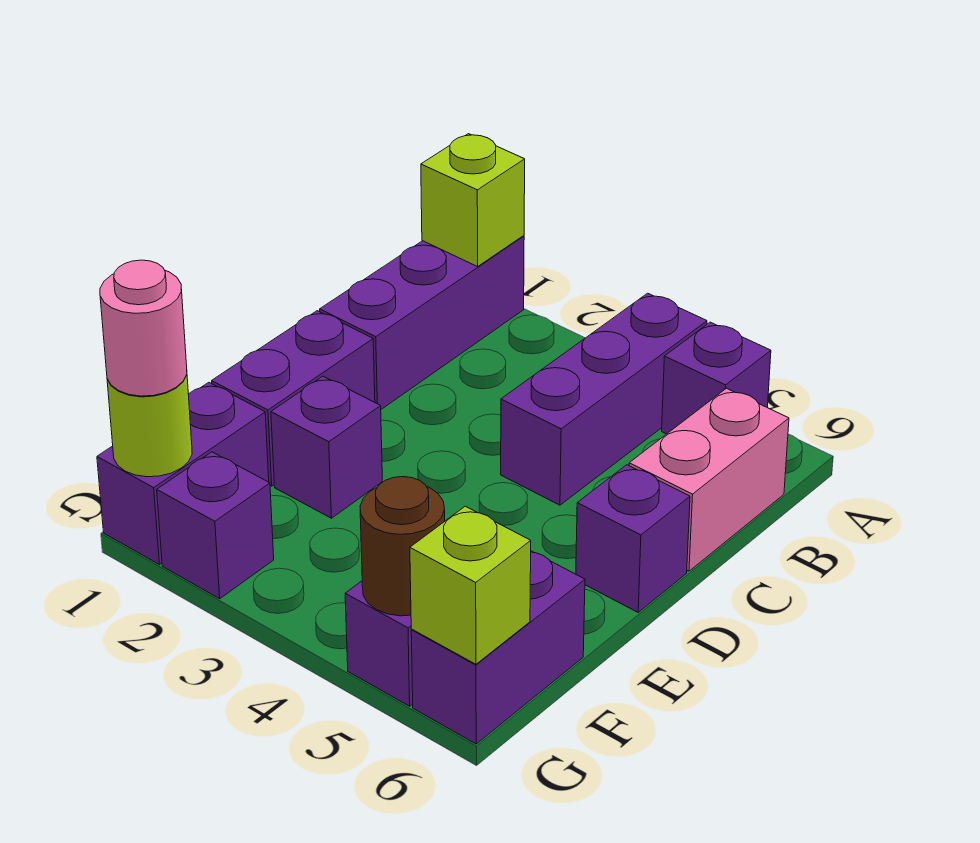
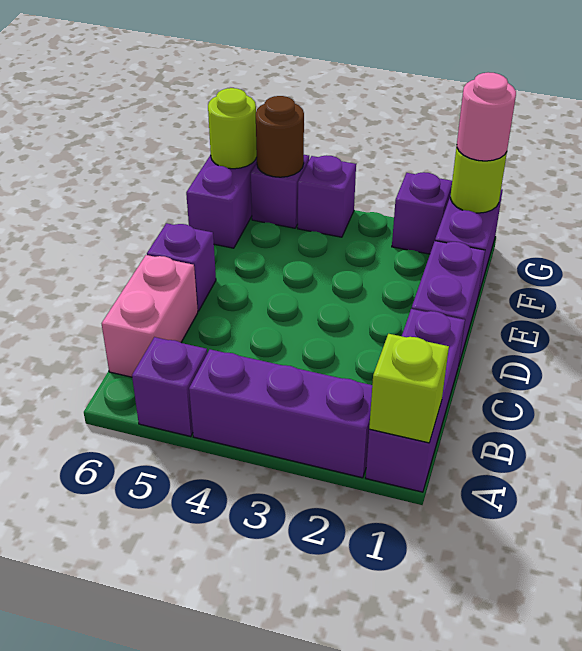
purple brick A4:C4 level 1 -> purple brick A2:A4 level 1
purple brick E2 level 1 -> purple brick G4 level 1
lime brick G6 level 2 -> lime round brick G6 level 2

